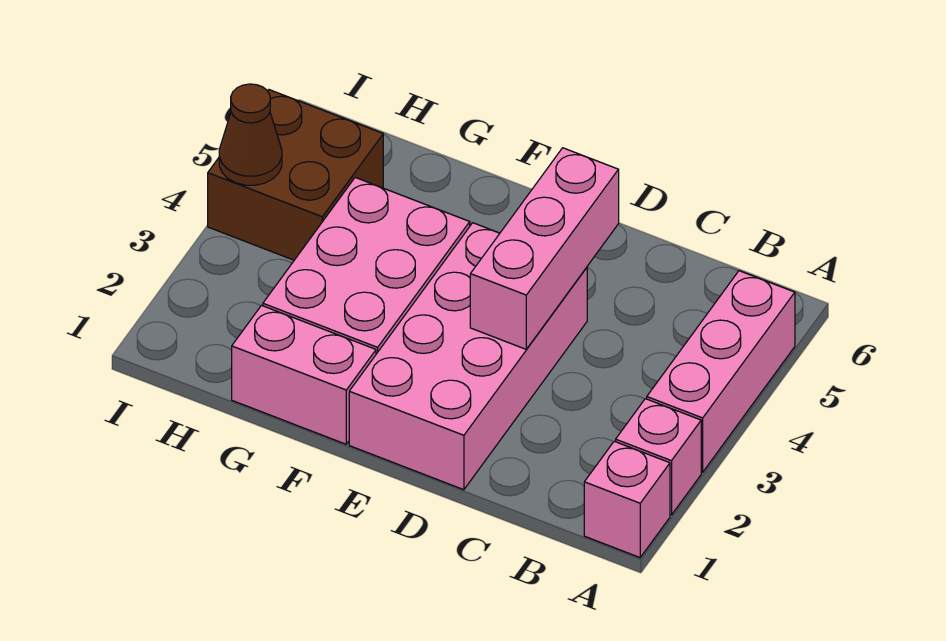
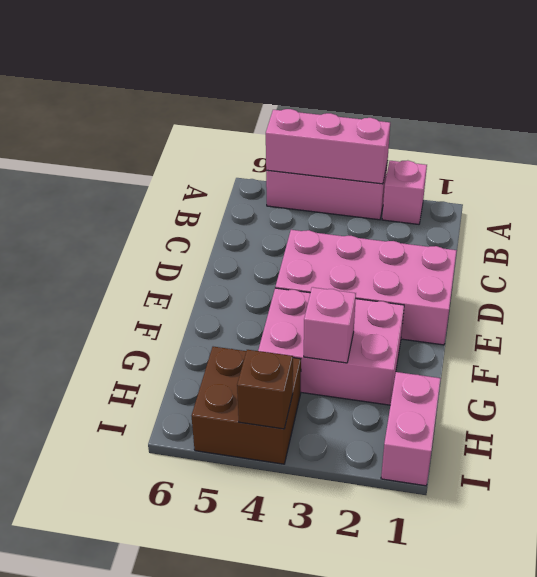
pink brick A1 level 1 -> pink brick G3 level 2
pink brick D3:D5 level 2 -> pink brick A3:A5 level 2
pink brick F1:G1 level 1 -> pink brick H1:I1 level 1
brown cone I4 level 2 -> brown brick I4 level 2

